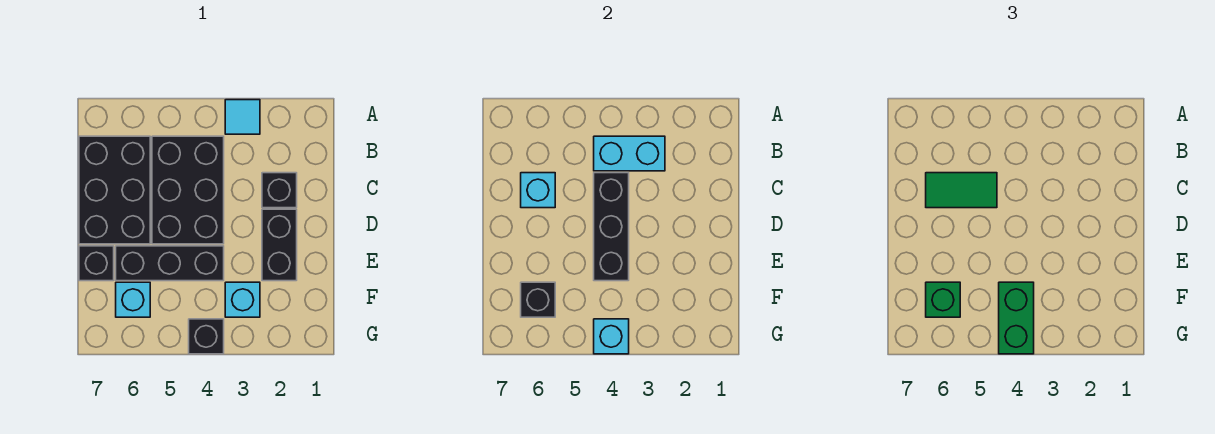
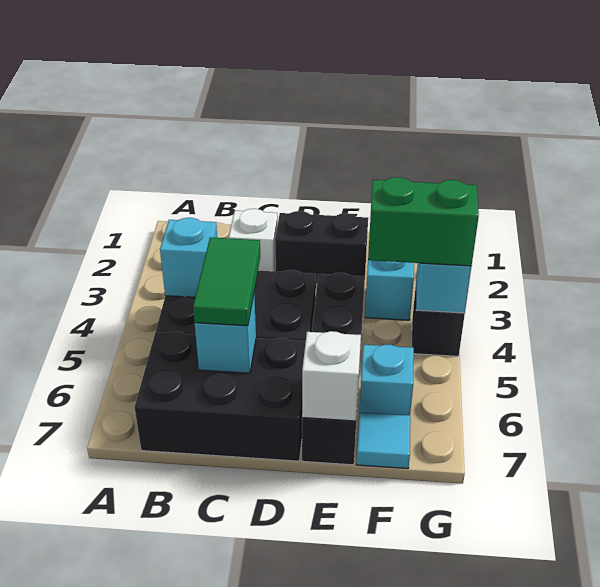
cyan tile A3 level 1 -> cyan tile F7 level 1
cyan brick B3:B4 level 2 -> cyan brick B4 level 2
black brick C2 level 1 -> white brick C2 level 1
black brick C4:E4 level 2 -> none
none -> white brick E7 level 2
black brick F6 level 2 -> none
green brick F6 level 3 -> none

